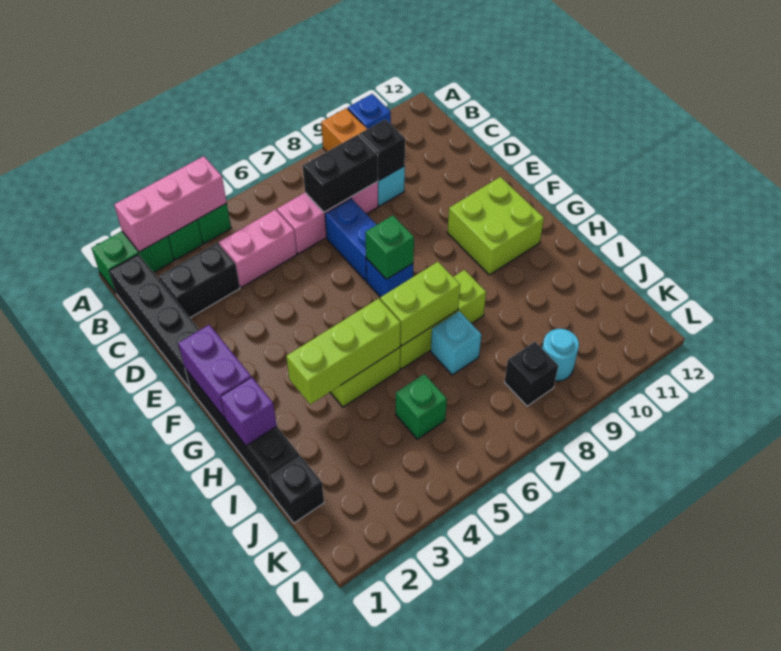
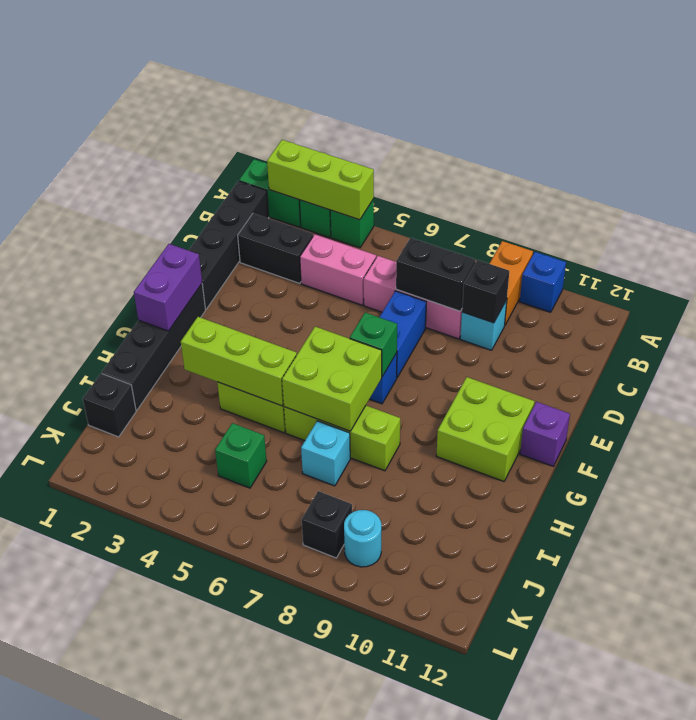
pink brick A2:A4 level 2 -> lime brick A2:A4 level 2
purple brick H1 level 2 -> purple brick F12 level 1
lime brick H6:H7 level 2 -> lime brick G6:H7 level 2

